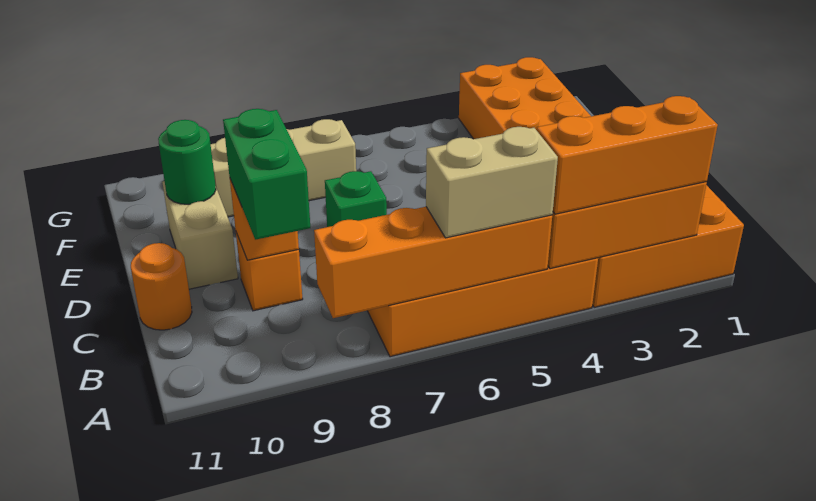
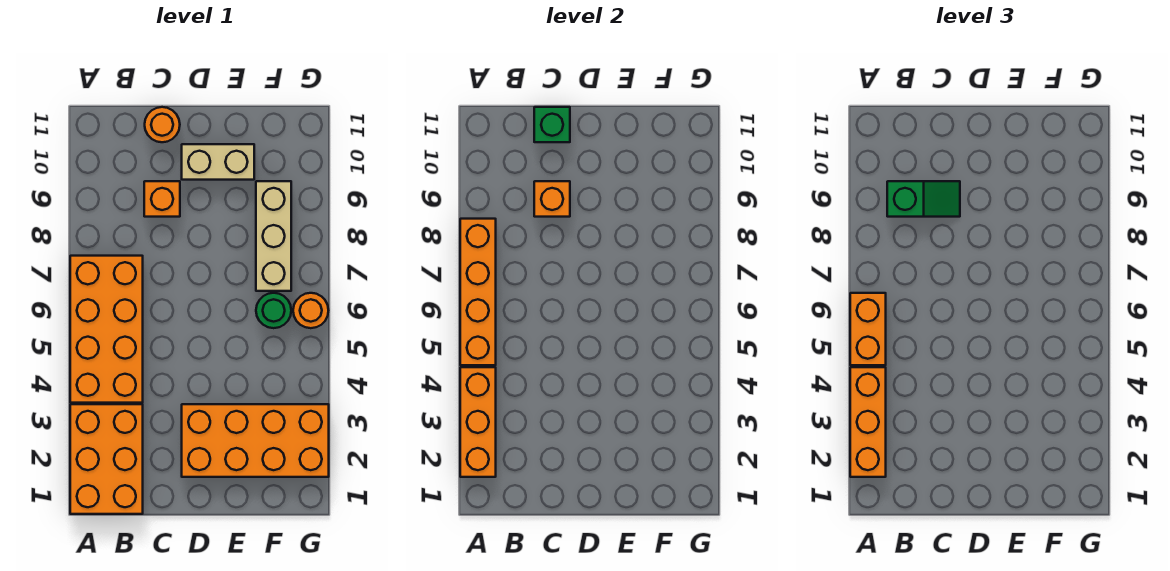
tan brick A5:A6 level 3 -> orange brick A5:A6 level 3
green brick B9:C9 level 3 -> green slope B9:C9 level 3 top B
green brick D7 level 1 -> green brick C11 level 2
green round brick E10 level 2 -> green round brick F6 level 1
none -> orange round brick G6 level 1

